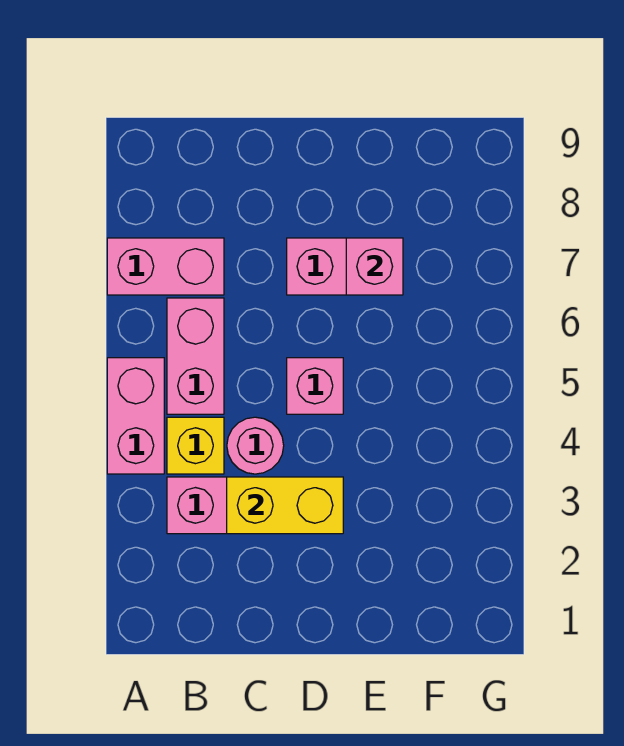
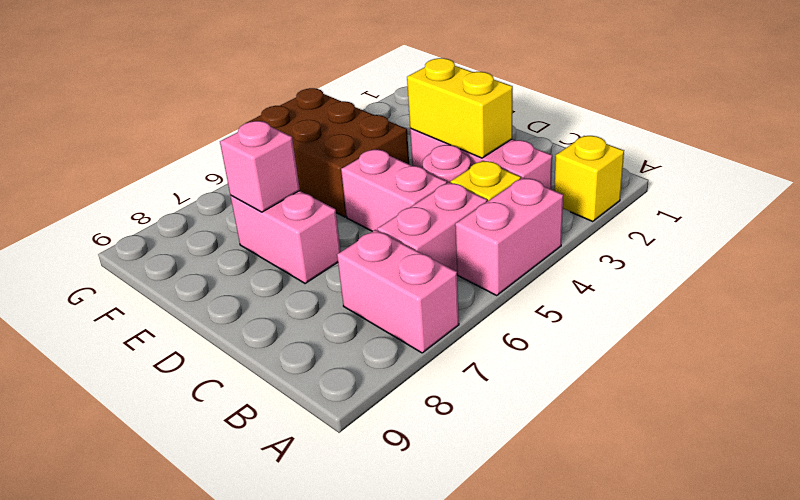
none -> yellow brick A2 level 1
pink brick D5 level 1 -> pink brick C5:D5 level 1
none -> brown brick E4:G5 level 1

